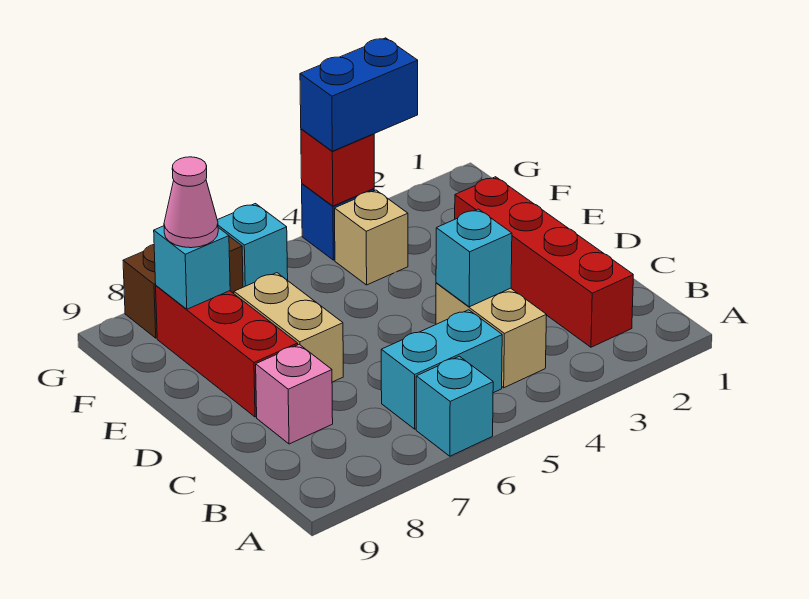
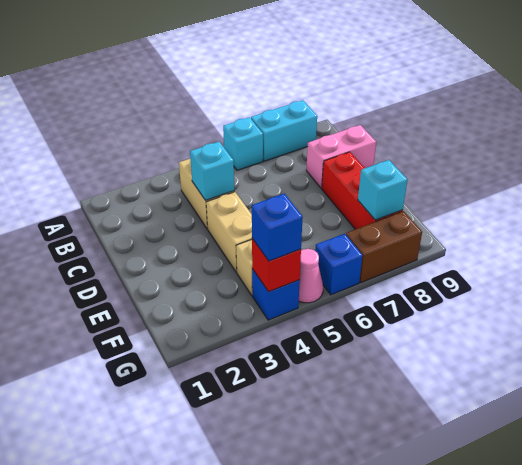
red brick B2:E2 level 1 -> none
cyan brick B5:B6 level 1 -> cyan brick A7:A8 level 1
pink brick C8 level 1 -> pink brick C8:C9 level 1
tan brick D7:E7 level 1 -> tan brick D4:E4 level 1
pink cone F8 level 3 -> pink cone G5 level 1
blue brick G3:G4 level 3 -> blue brick G4 level 3
cyan brick G6 level 1 -> blue brick G6 level 1

